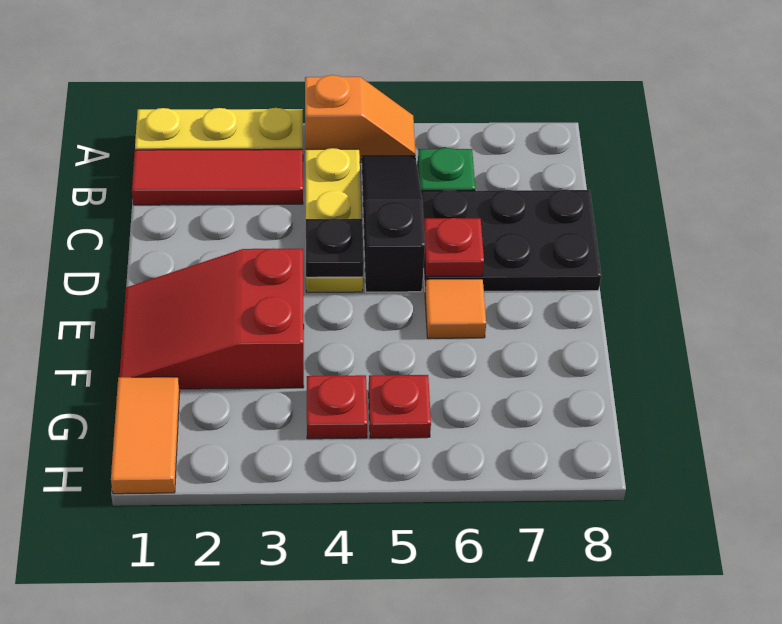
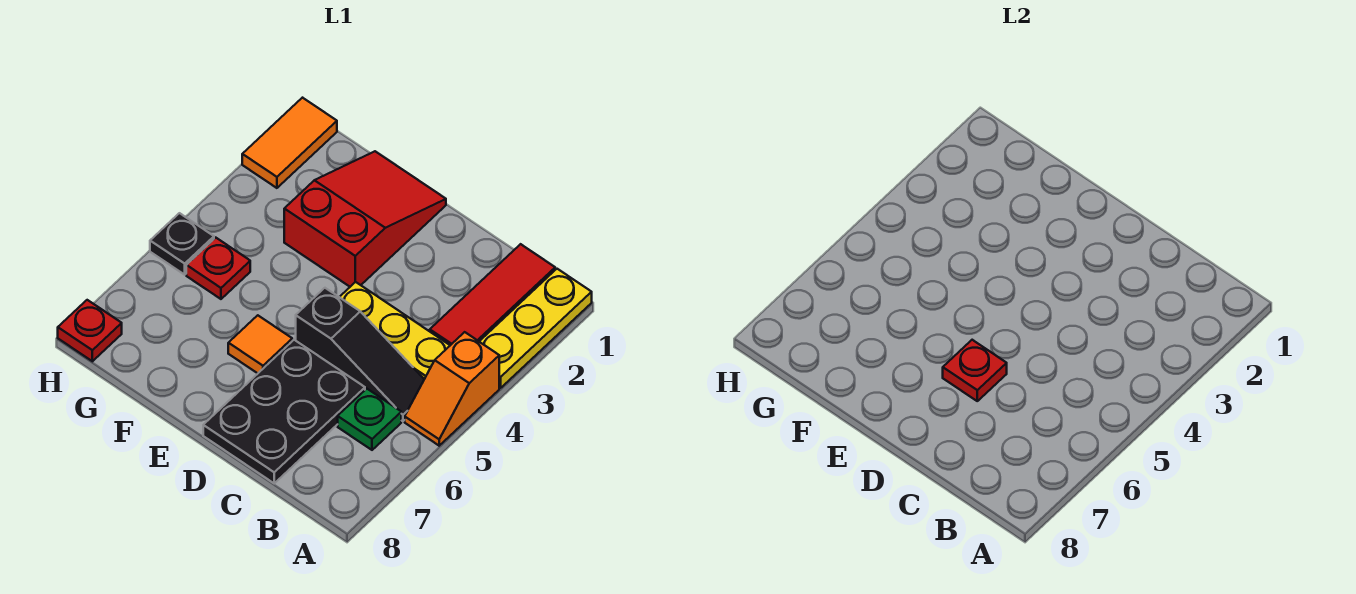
black plate D4 level 2 -> black plate H5 level 1
orange tile G1:H1 level 1 -> orange tile H1:H2 level 1
red plate G4 level 1 -> red plate H8 level 1

